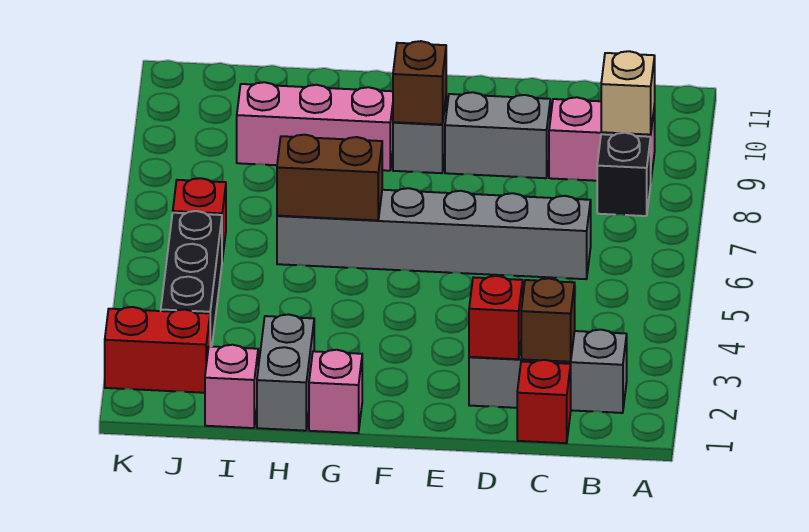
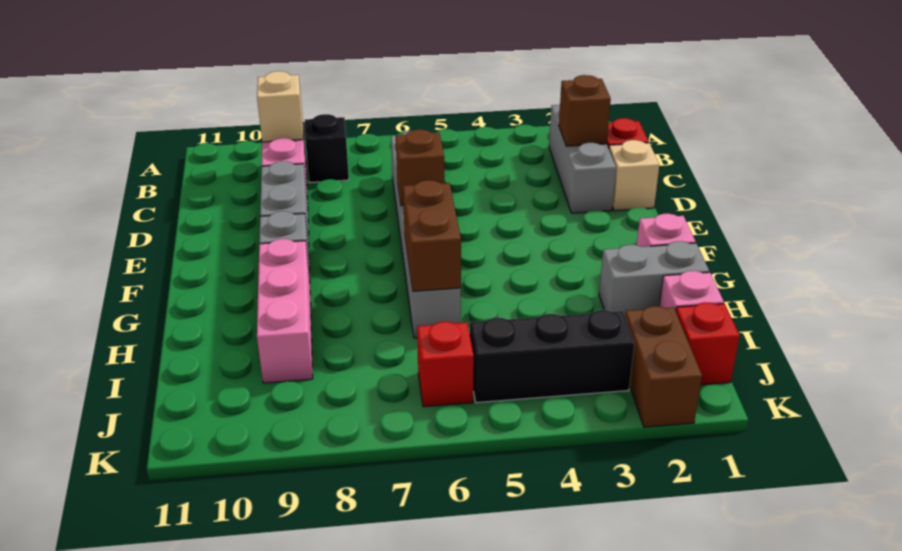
none -> tan brick D1 level 1
red brick D2 level 2 -> red brick J1 level 1
brown brick F9 level 2 -> brown brick E6 level 2
red brick J2:K2 level 1 -> brown brick J2:K2 level 1

